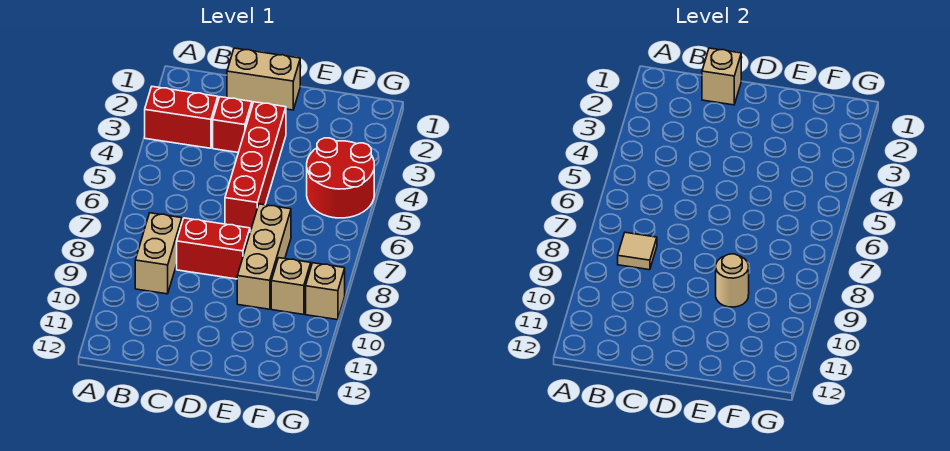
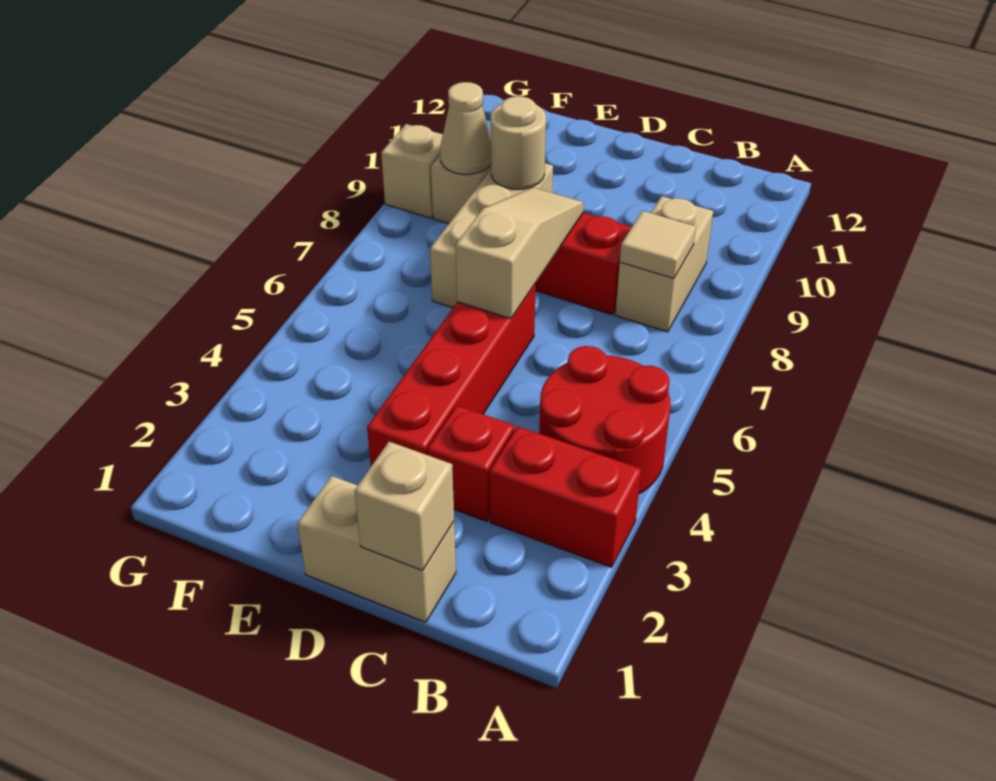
none -> tan slope D6:D8 level 2 top 6
red round brick F4:G5 level 1 -> red round brick A4:B5 level 1
none -> tan cone F9 level 2

